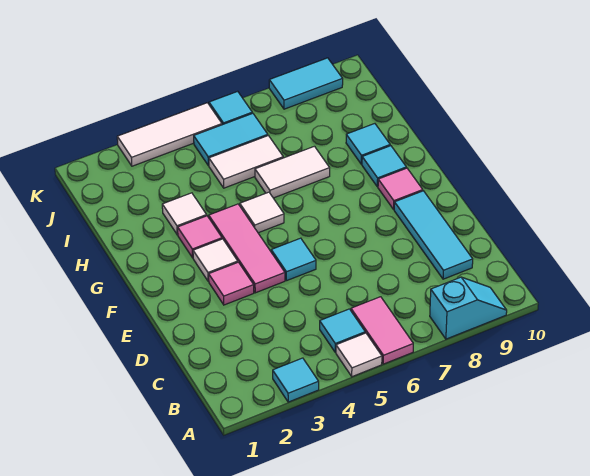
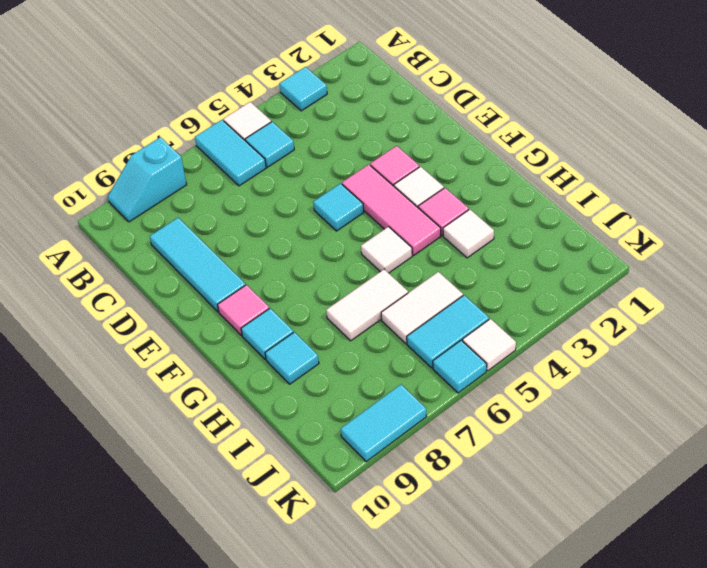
pink tile A6:B6 level 1 -> cyan tile A6:B6 level 1
white tile K3:K5 level 1 -> white tile K5 level 1

